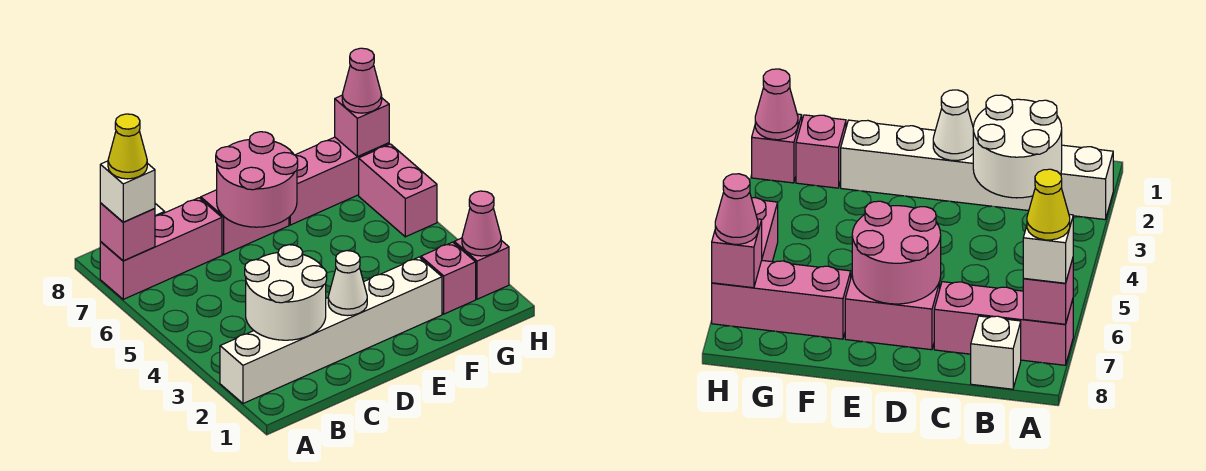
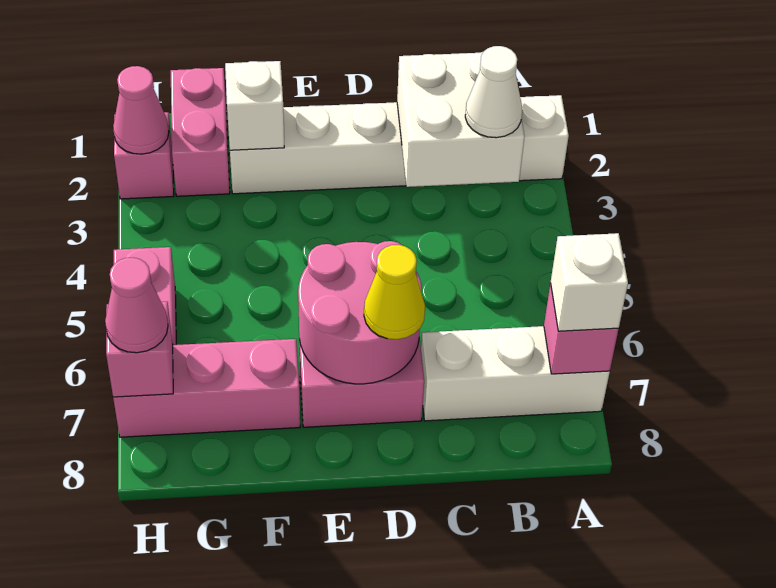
pink brick A7:C7 level 1 -> white brick A7:C7 level 1
yellow cone A7 level 4 -> yellow cone D7 level 3
white round brick B2:C3 level 2 -> white brick B2:C3 level 2
white brick B8 level 1 -> white brick F2 level 2
white cone D2 level 2 -> white cone B3 level 3
pink brick G2 level 1 -> pink brick G1:G2 level 1

